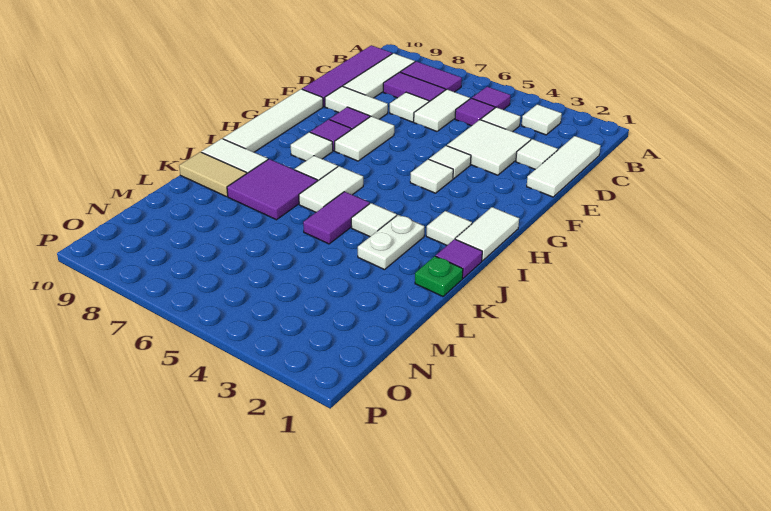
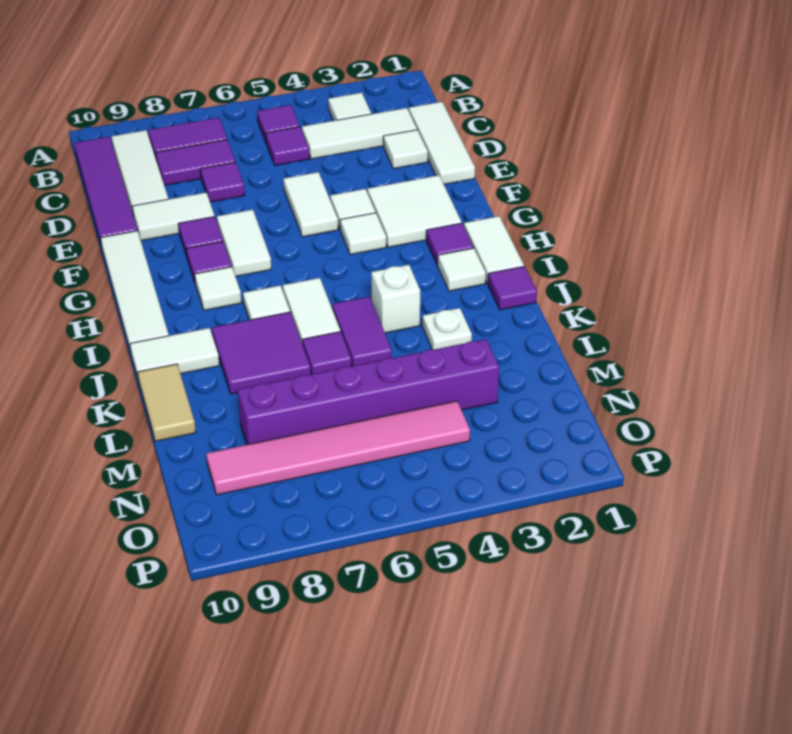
white tile C4 level 1 -> white tile C2:C4 level 1
white tile C6:D6 level 1 -> white tile E5:F5 level 1
white tile D3:E4 level 1 -> white tile F2:G3 level 1
white tile D7 level 1 -> purple tile D7 level 1
none -> purple tile H2 level 1
white plate J3:K3 level 1 -> white plate K3 level 1
white tile J4 level 1 -> white brick J4 level 1
green plate K1 level 1 -> none
none -> purple tile K6 level 1
tan tile K9:K10 level 1 -> tan tile K10:L10 level 1
none -> purple brick M3:M8 level 1
none -> pink tile N4:N9 level 1

